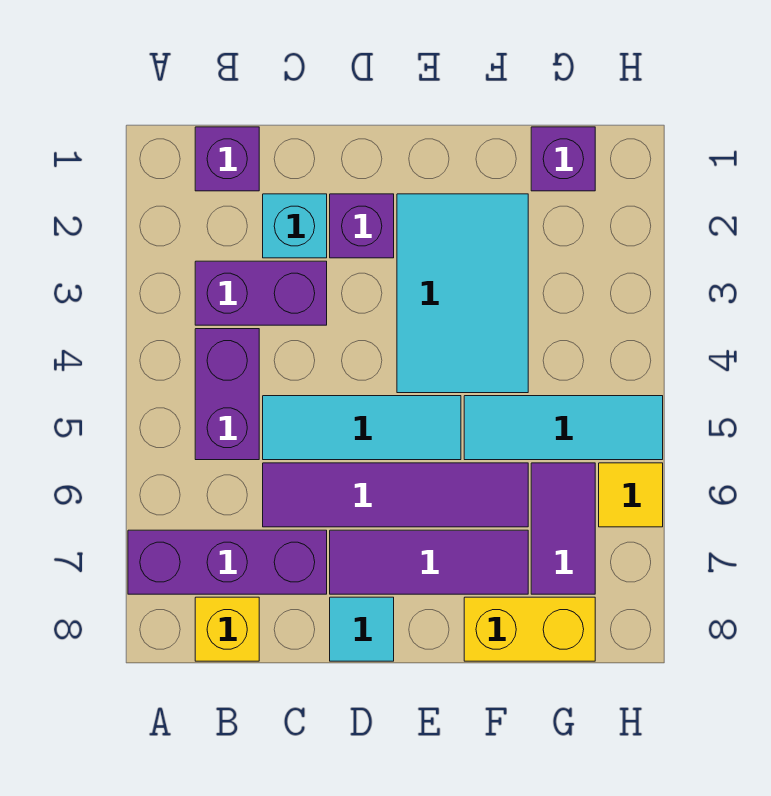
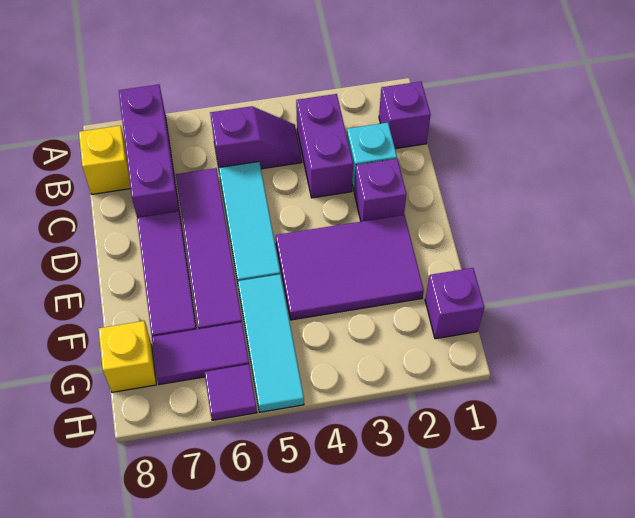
purple brick B4:B5 level 1 -> purple slope B4:B5 level 1 top 5
cyan tile D8 level 1 -> none
cyan tile E2:F4 level 1 -> purple tile E2:F4 level 1
yellow brick F8:G8 level 1 -> yellow brick G8 level 1
yellow tile H6 level 1 -> purple tile H6 level 1

